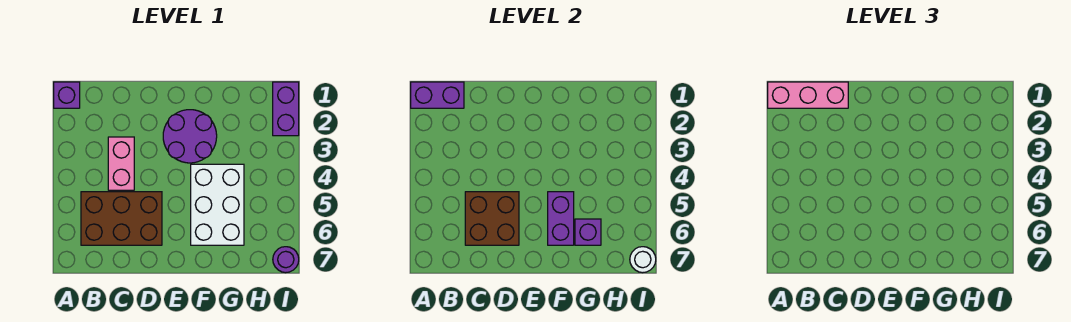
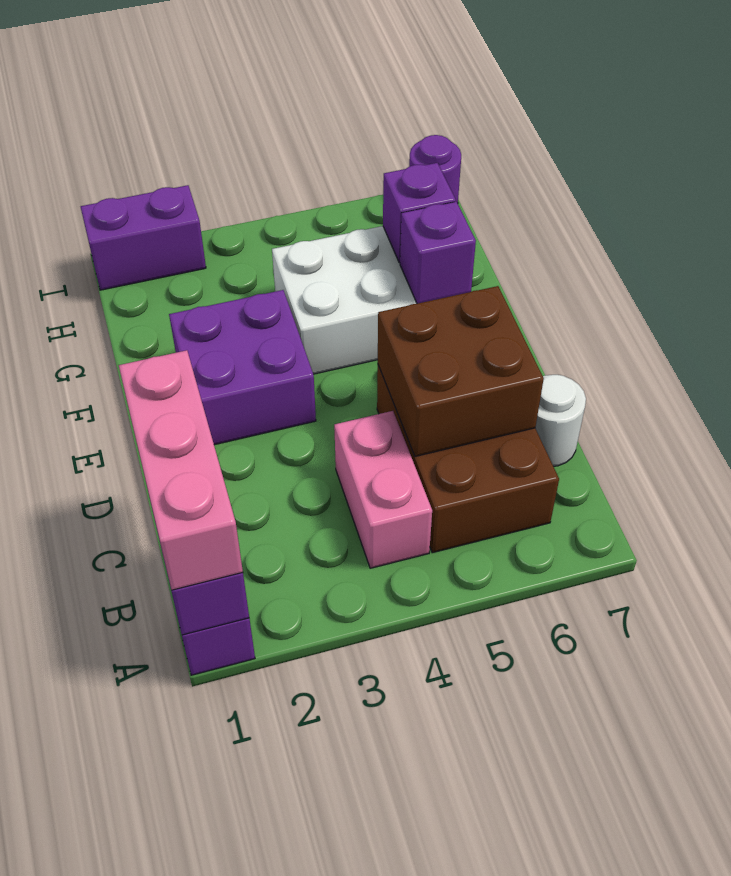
pink brick C3:C4 level 1 -> pink brick B4:C4 level 1
purple round brick E2:F3 level 1 -> purple brick E2:F3 level 1
purple brick F5:F6 level 2 -> purple brick F6 level 2
white round brick I7 level 2 -> white round brick C7 level 1

